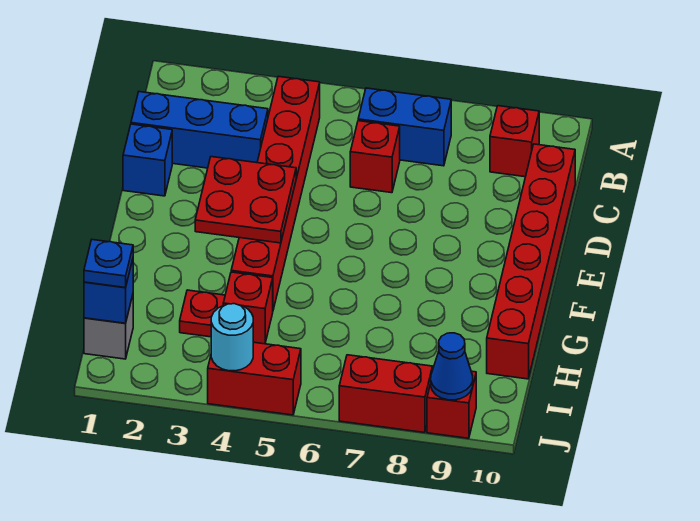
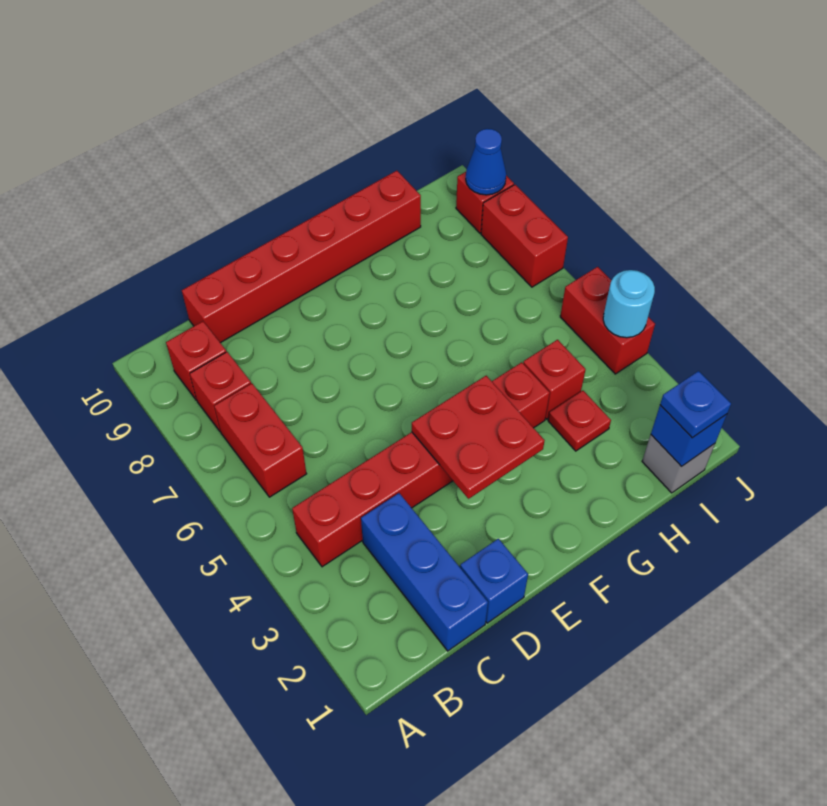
blue brick B6:B7 level 1 -> red brick B6:B7 level 1
red brick C6 level 1 -> red brick B8 level 1

